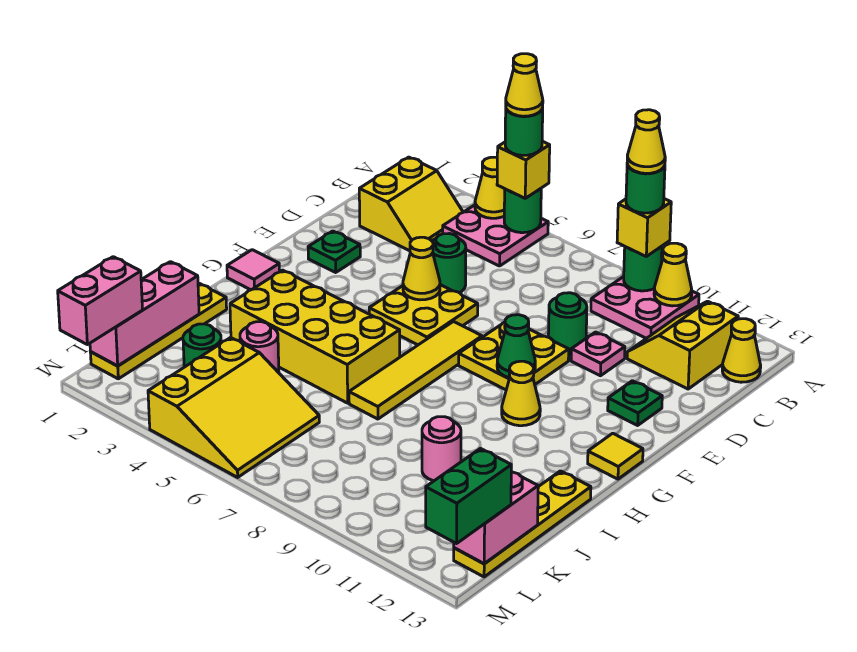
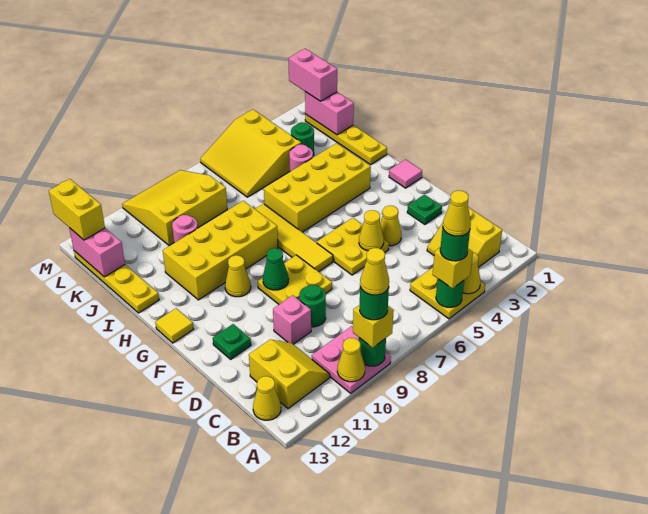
pink plate A4:B5 level 1 -> yellow plate A4:B5 level 1
green round brick D5 level 1 -> none
pink plate D10 level 1 -> pink brick D10 level 1
none -> yellow cone E4 level 1
none -> yellow brick H8:I11 level 1
pink brick J1:L1 level 2 -> pink brick K1:L1 level 2
none -> yellow slope K8:M10 level 1 top K
green brick L13:M13 level 3 -> yellow brick L13:M13 level 3

